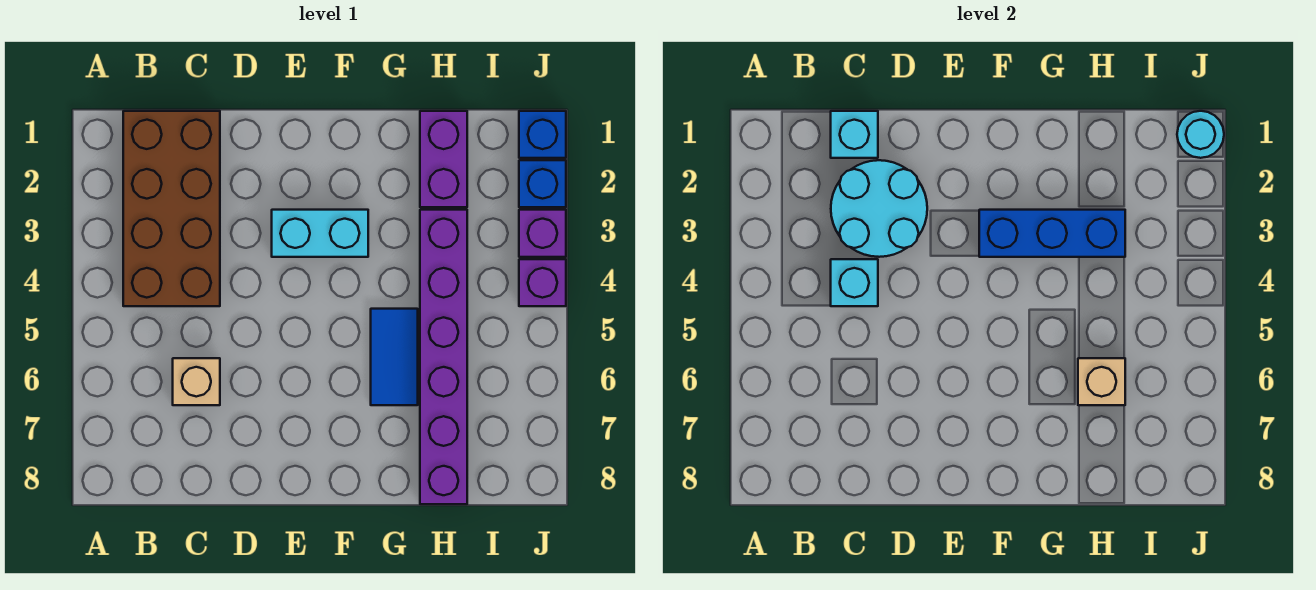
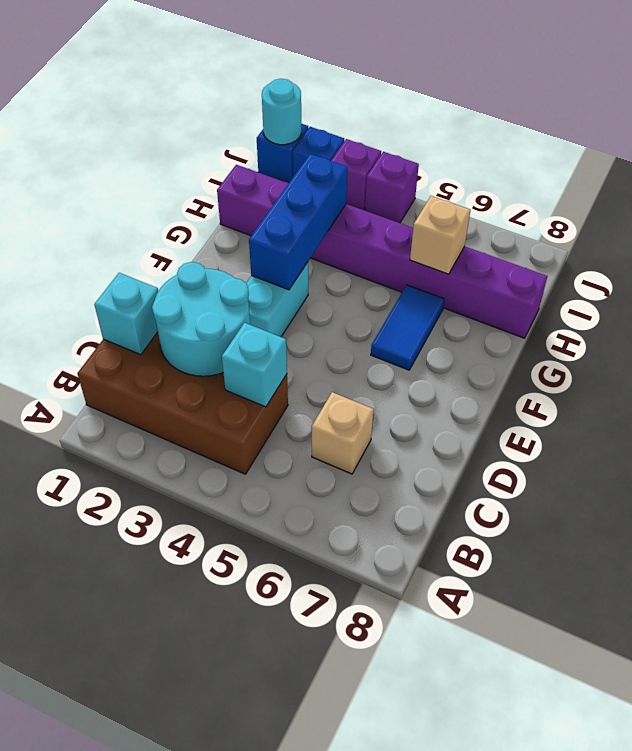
blue tile G5:G6 level 1 -> blue tile F6:G6 level 1

